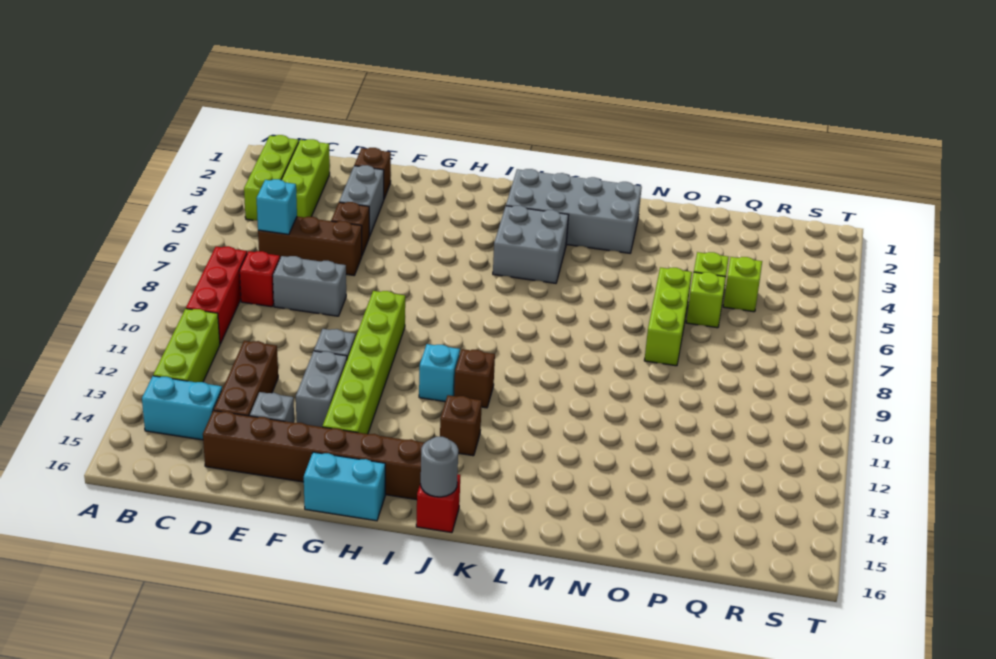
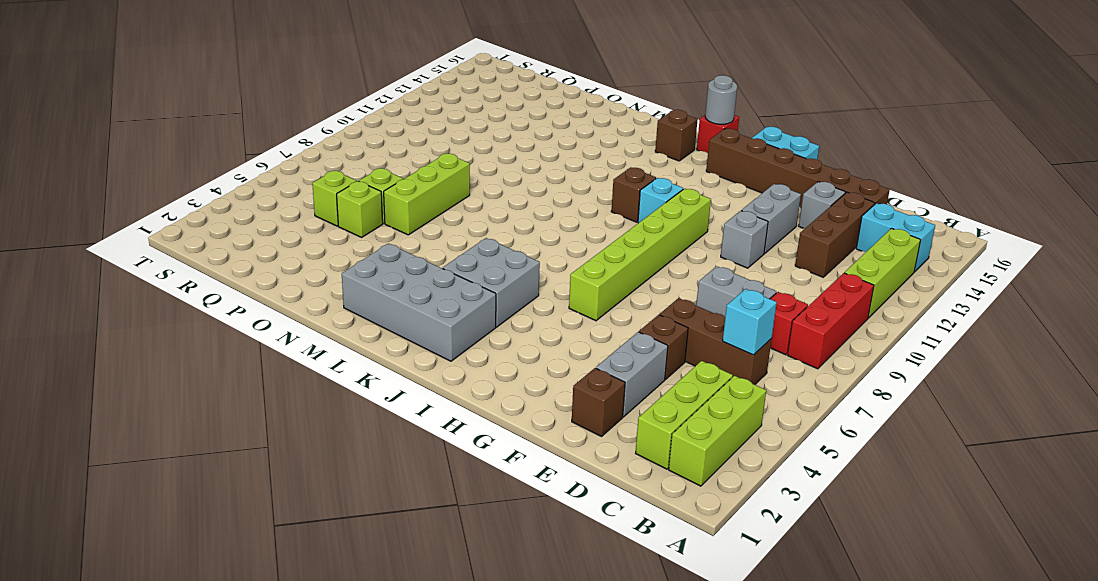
lime brick G9:G14 level 1 -> lime brick H6:H11 level 1
brown brick J13 level 1 -> brown brick K15 level 1

